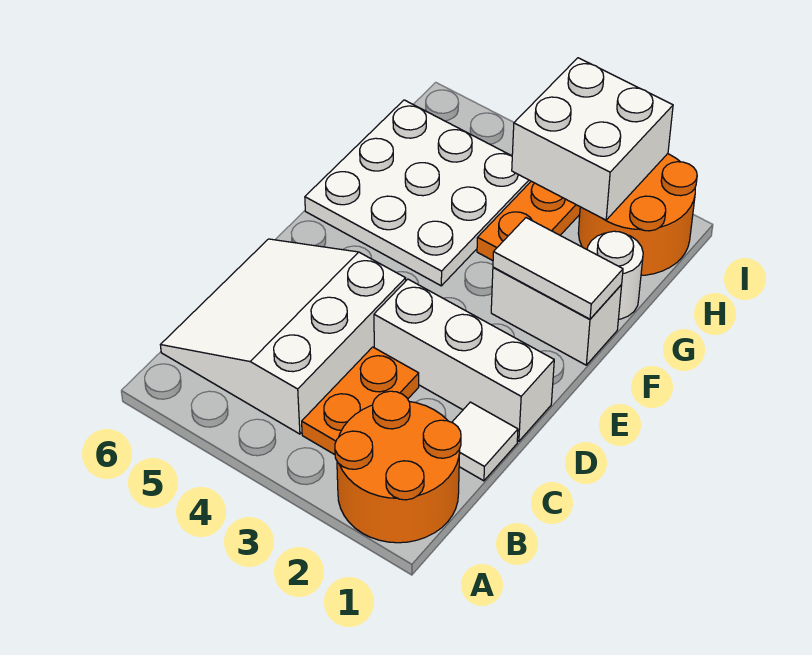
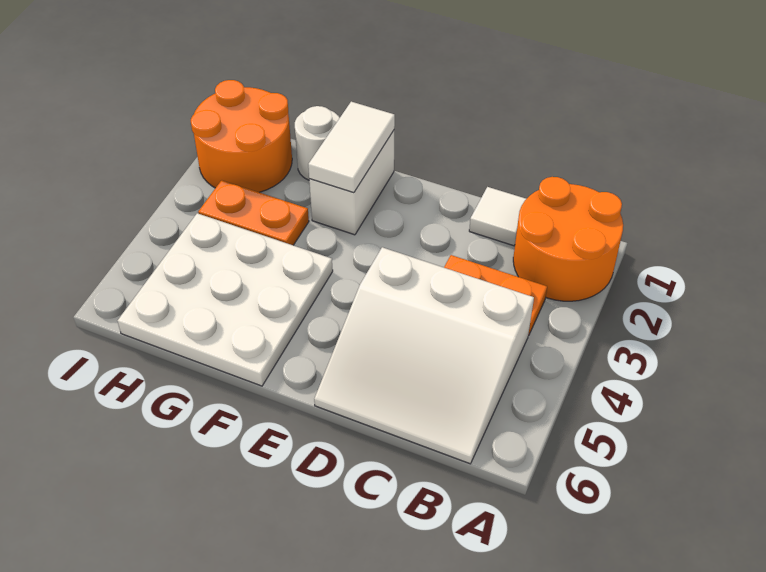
white brick D1:D3 level 1 -> none
white brick H2:I3 level 2 -> none

